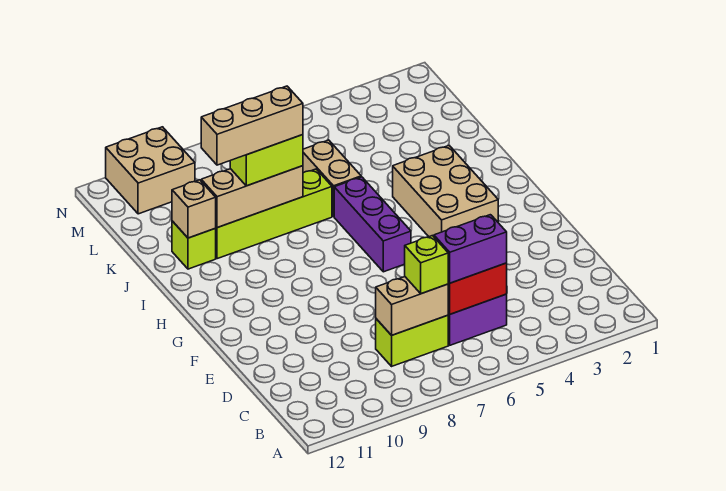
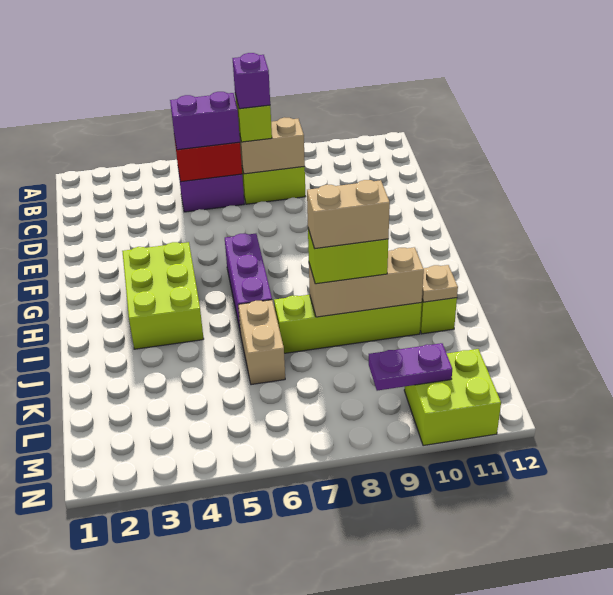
none -> purple brick C7 level 4
tan brick G3:I4 level 1 -> lime brick G3:I4 level 1
tan brick J8:J10 level 4 -> tan brick J8:J9 level 4
tan brick J11 level 2 -> tan plate J11 level 2
none -> purple plate M9:M10 level 2
tan brick M10:N11 level 1 -> lime brick M10:N11 level 1

